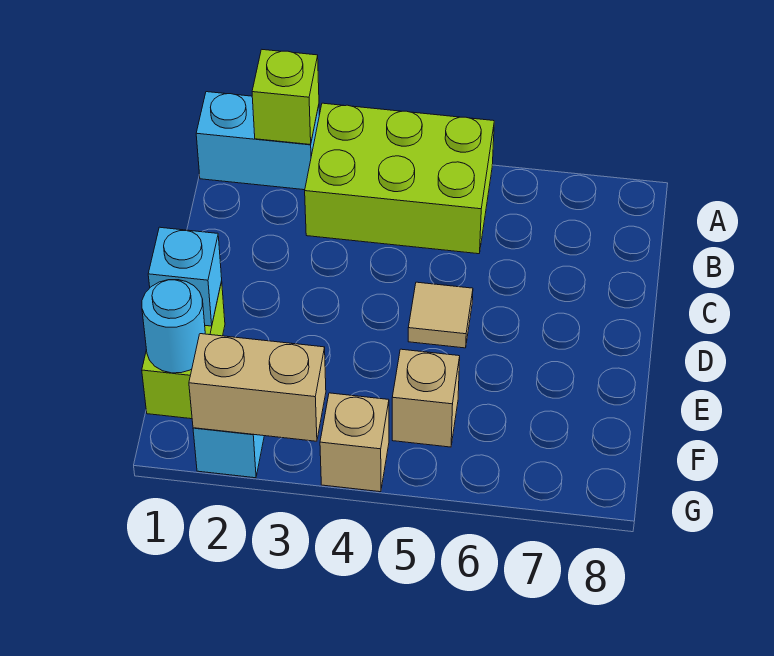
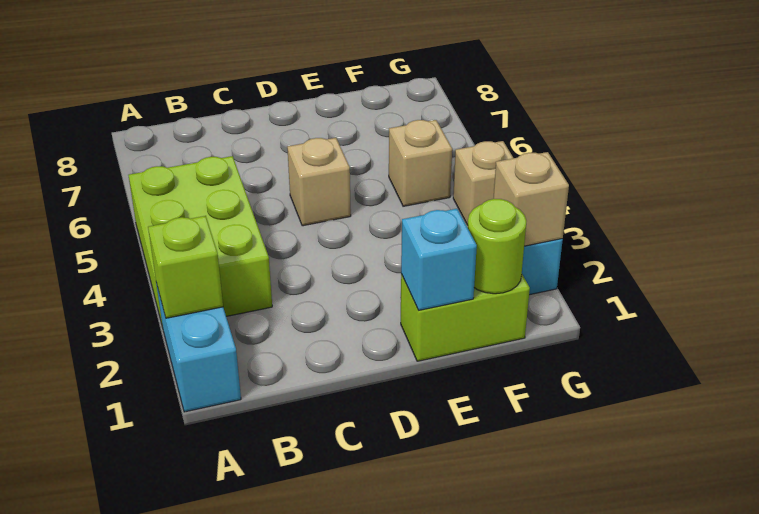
tan tile D5 level 1 -> tan brick D5 level 1
cyan round brick F1 level 2 -> lime round brick F1 level 2
tan brick G2:G3 level 2 -> tan brick G2 level 2

